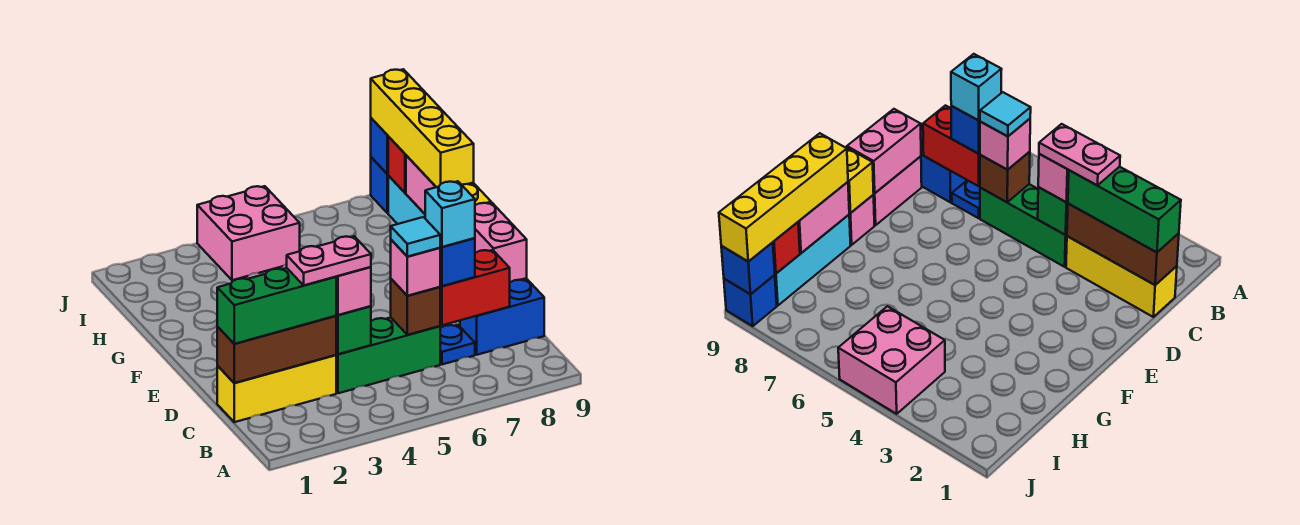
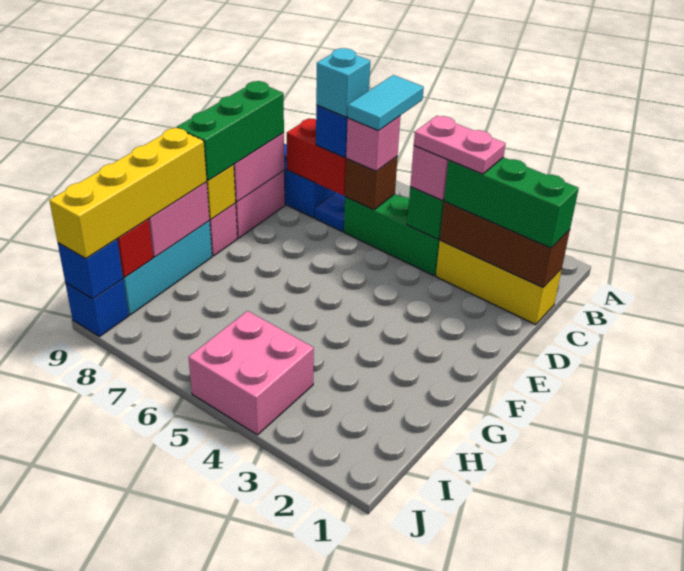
cyan tile C6 level 4 -> cyan tile B6:C6 level 4
none -> green brick D9:F9 level 3

